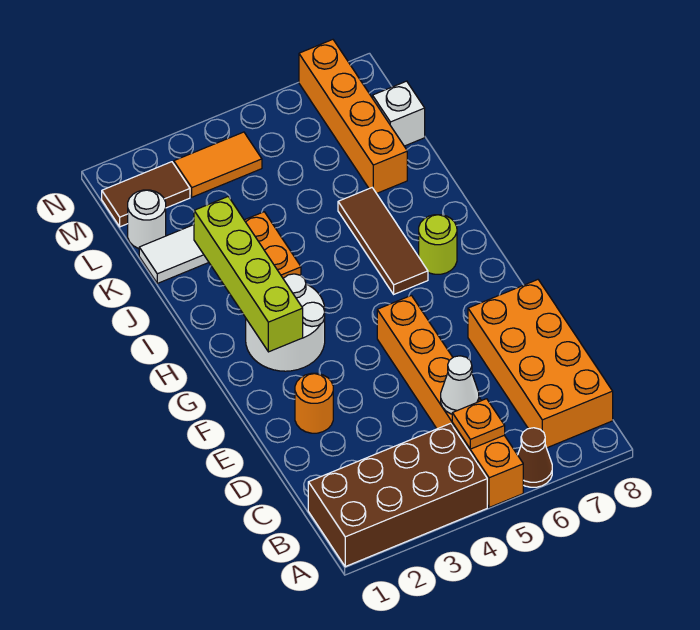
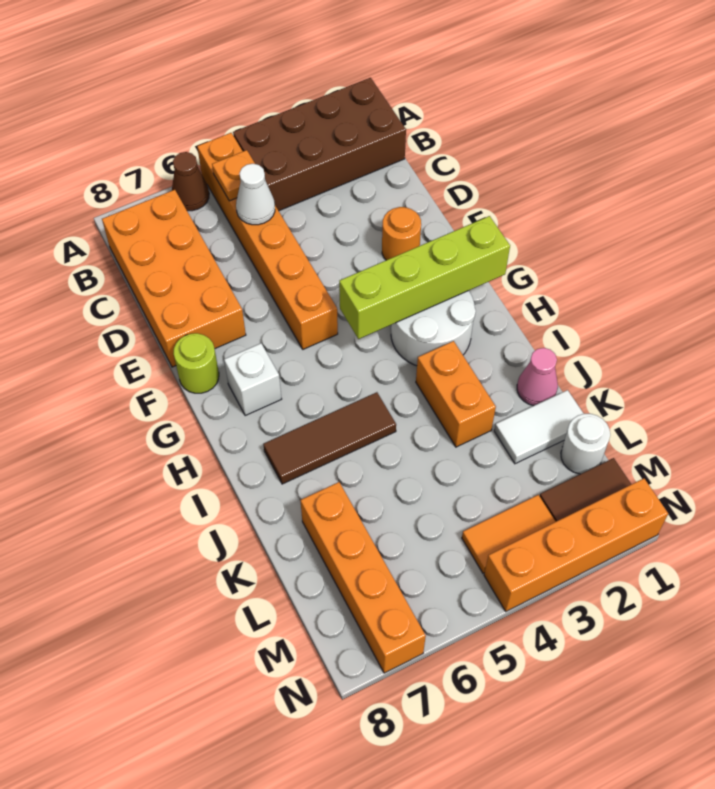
lime brick G2:J2 level 2 -> lime brick G1:G4 level 2
brown tile H6:J6 level 1 -> brown tile I5:I7 level 1
lime round brick H7 level 1 -> lime round brick F8 level 1
none -> pink cone J1 level 1
white brick L8 level 1 -> white brick G7 level 1
none -> orange brick N1:N4 level 1

